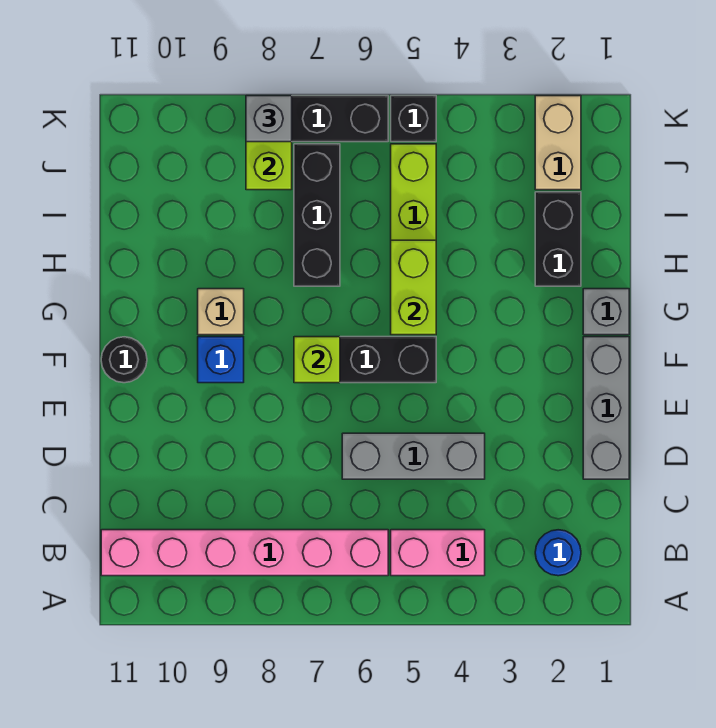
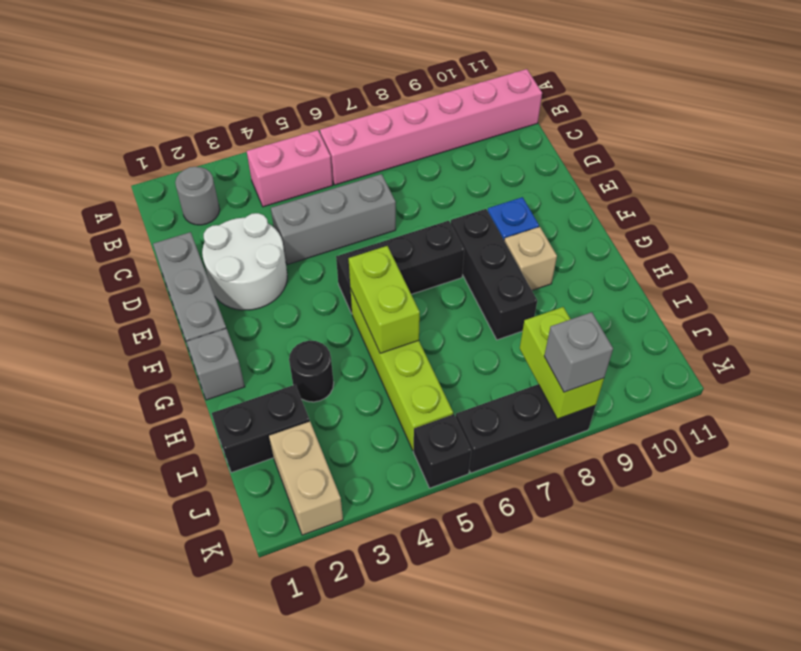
blue round brick B2 level 1 -> grey round brick B2 level 1
none -> white round brick D2:E3 level 1
lime brick F7 level 2 -> none
black round brick F11 level 1 -> black round brick H3 level 1
black brick H2:I2 level 1 -> black brick I1:I2 level 1
black brick H7:J7 level 1 -> black brick F8:H8 level 1

